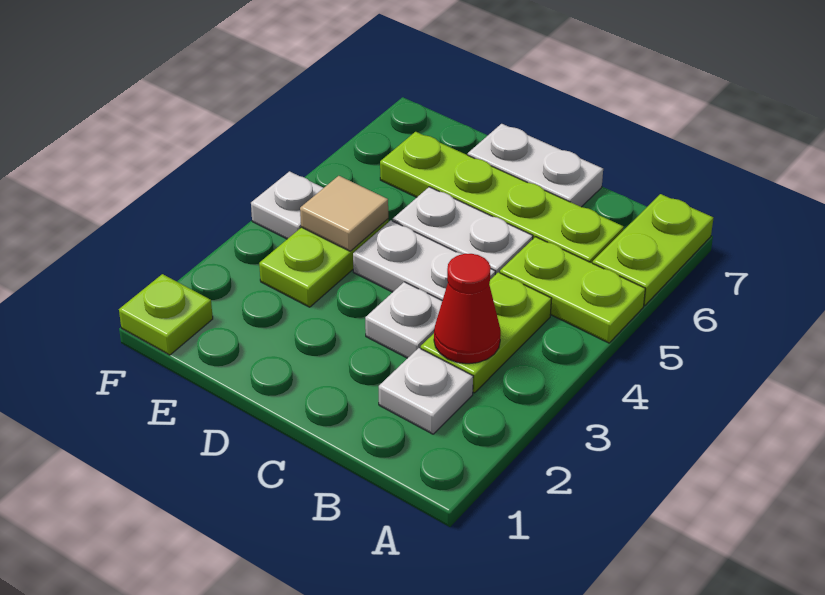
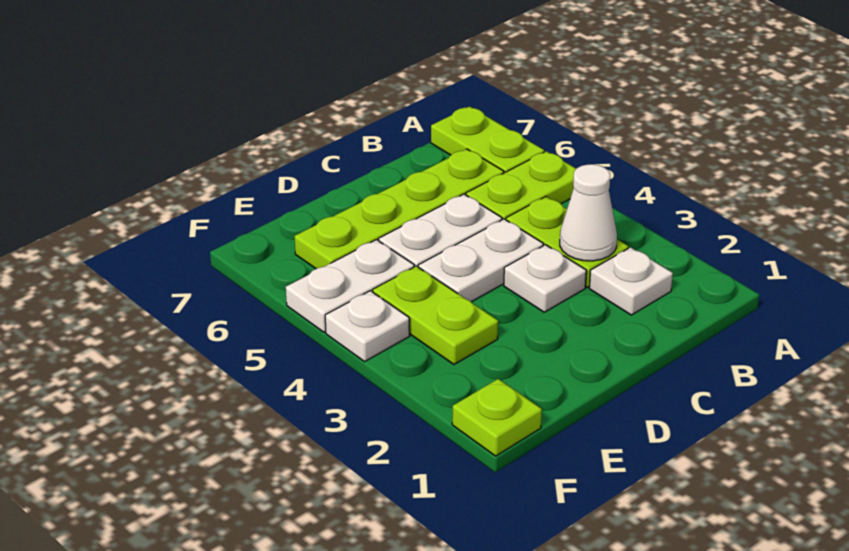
red cone B3 level 2 -> white cone B3 level 2
white plate C7:D7 level 1 -> white plate E5:F5 level 1
tan tile E4 level 2 -> none

